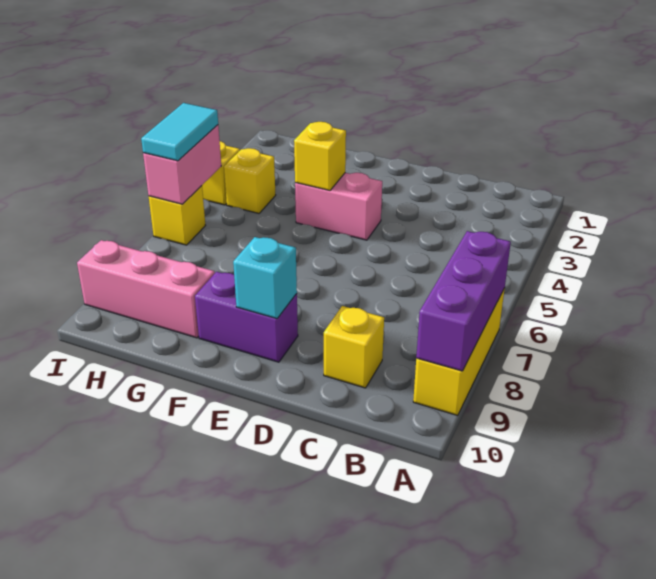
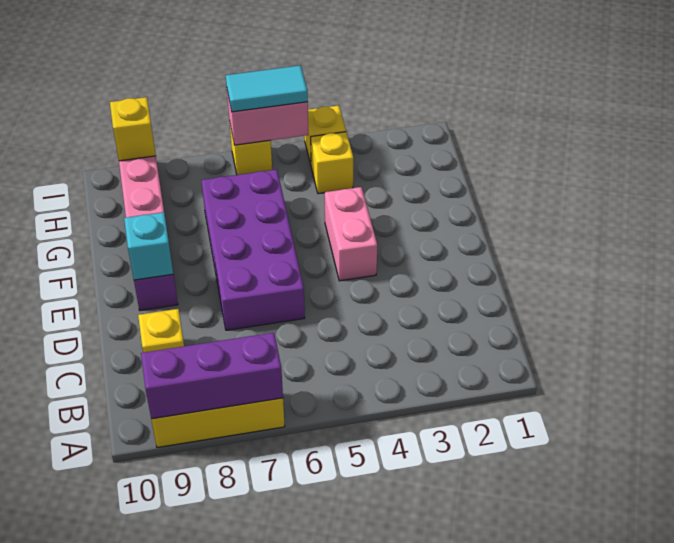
none -> purple brick D6:G7 level 1
yellow brick F4 level 2 -> yellow brick I9 level 2

